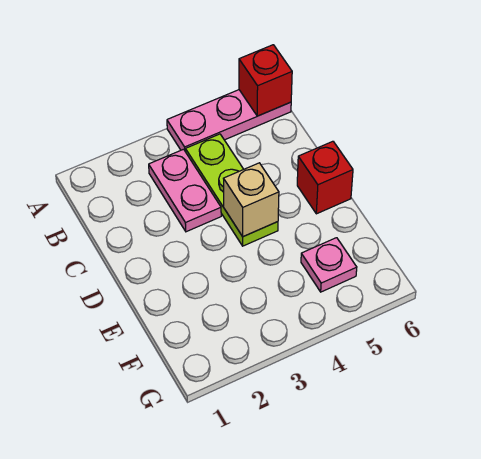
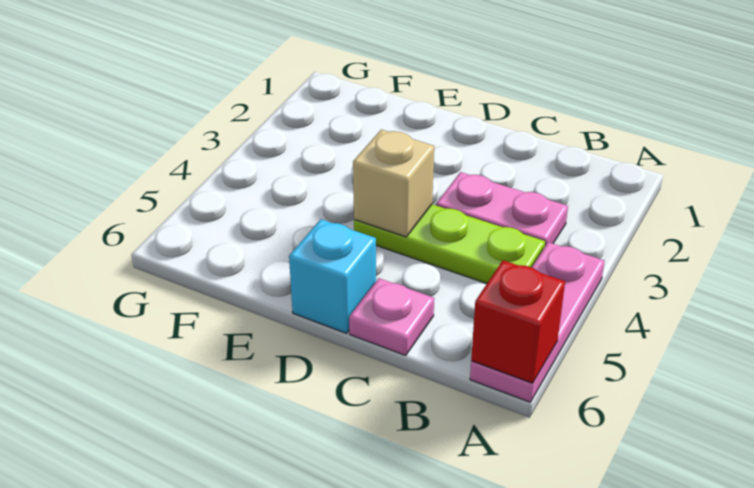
red brick D6 level 1 -> cyan brick D6 level 1
pink plate F5 level 1 -> pink plate C6 level 1

